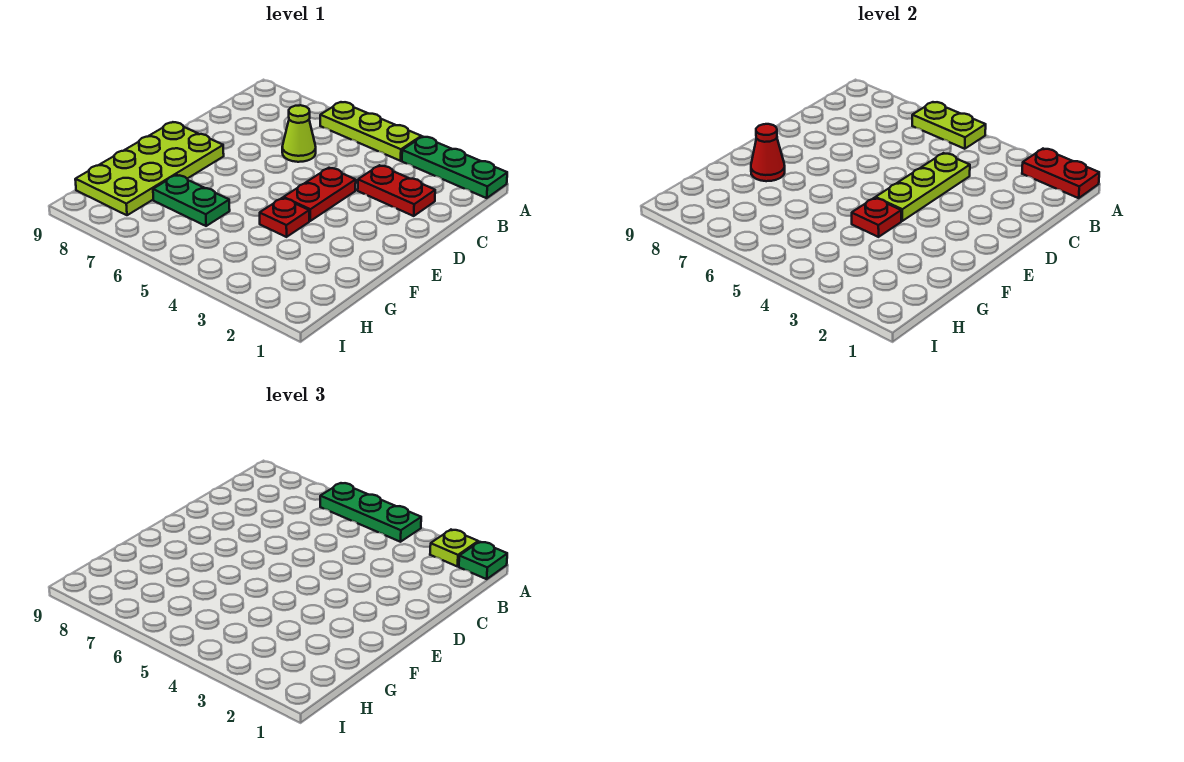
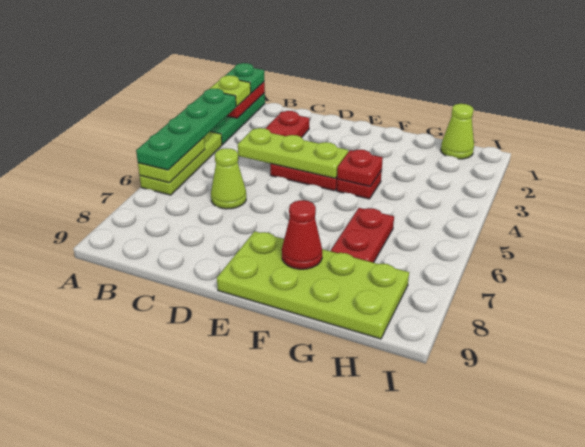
green plate A4:A6 level 3 -> green plate A3:A6 level 3
green plate G6:G7 level 1 -> red plate G6:G7 level 1
none -> lime cone H1 level 1

